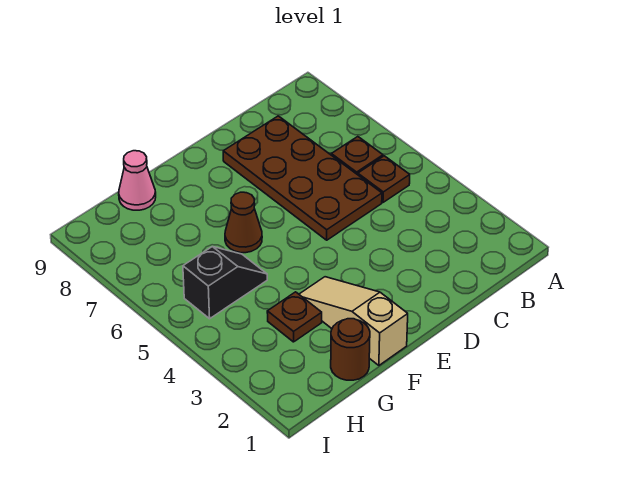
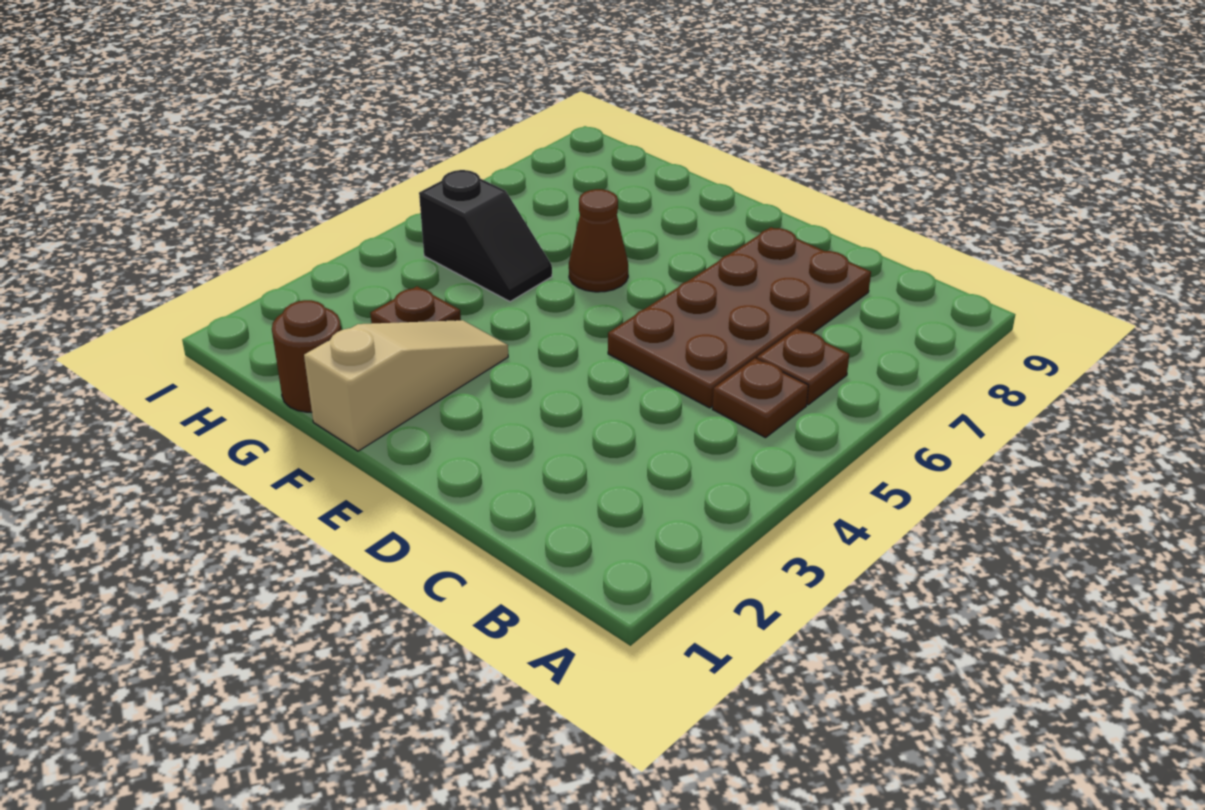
pink cone G9 level 1 -> none

